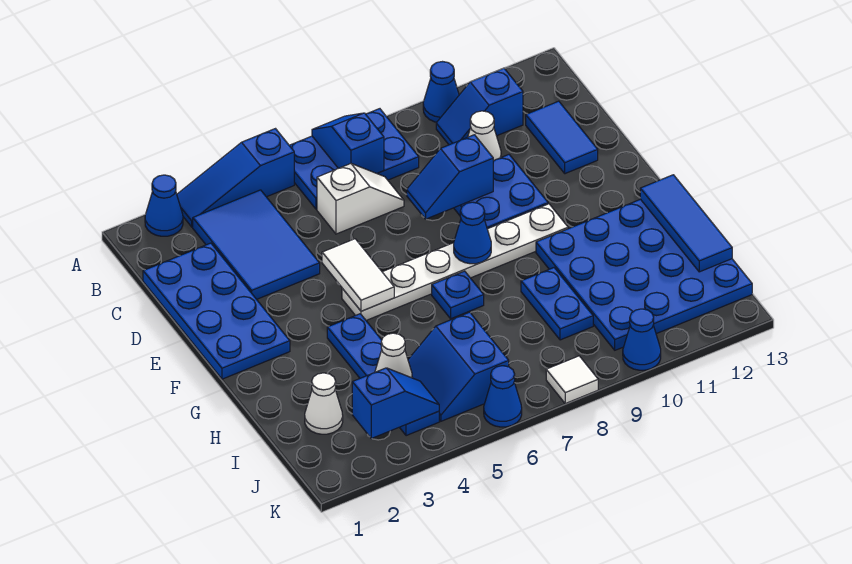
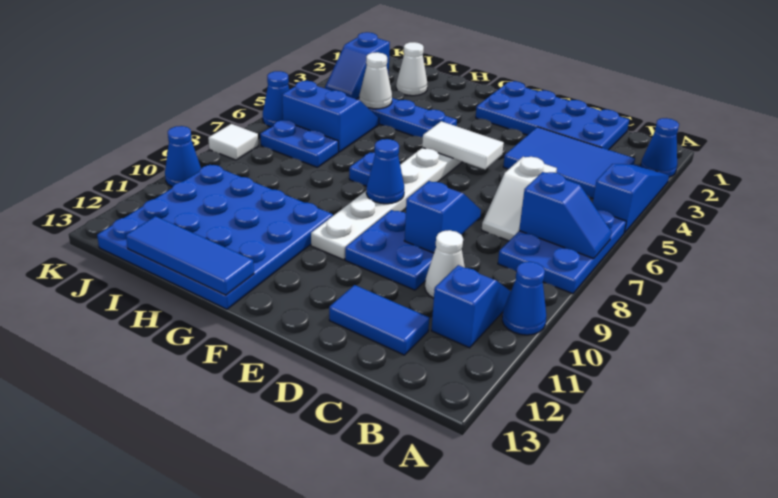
blue plate H9:I9 level 1 -> blue plate I7:J7 level 1

